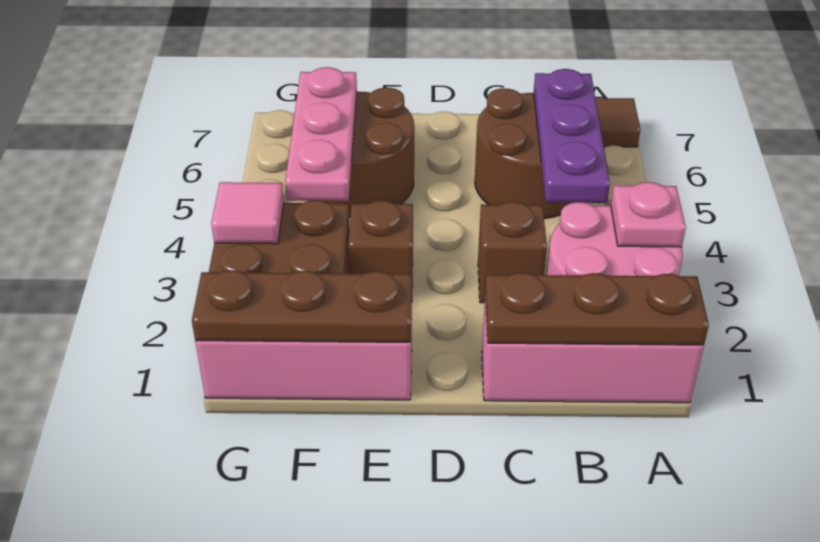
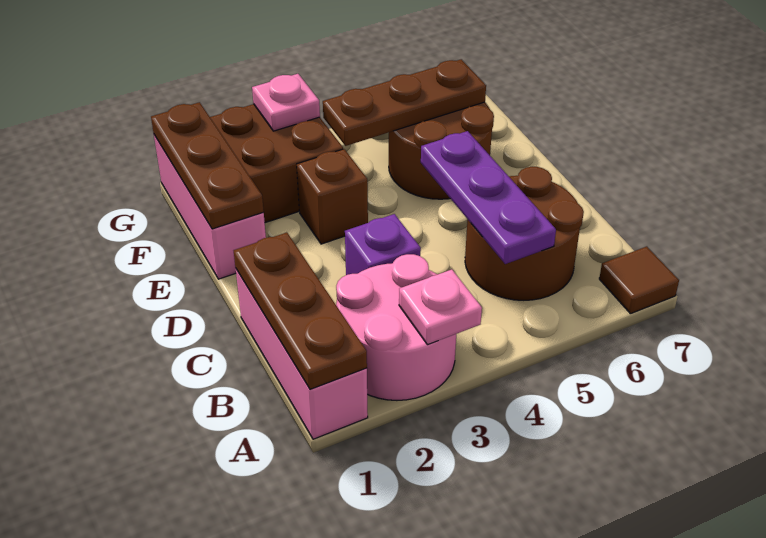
purple plate B4:B6 level 2 -> purple plate B5:D5 level 2
brown brick C3 level 1 -> purple brick C3 level 1
pink plate F4:F6 level 2 -> brown plate F4:F6 level 2
pink tile G3 level 2 -> pink plate G3 level 2

